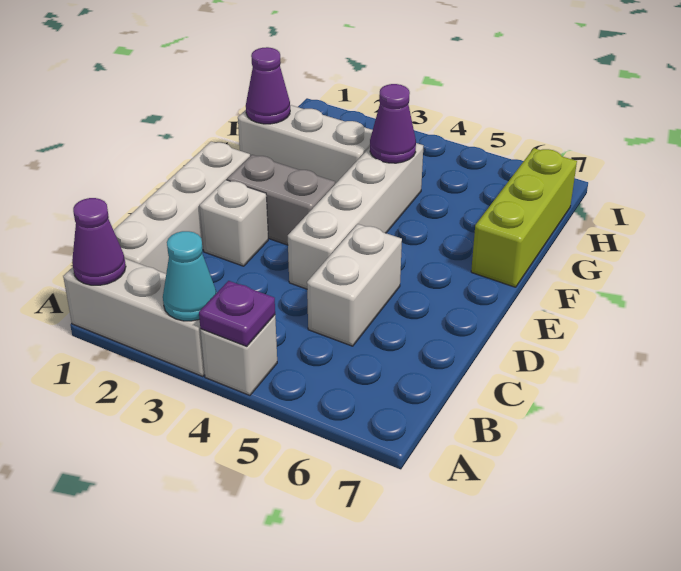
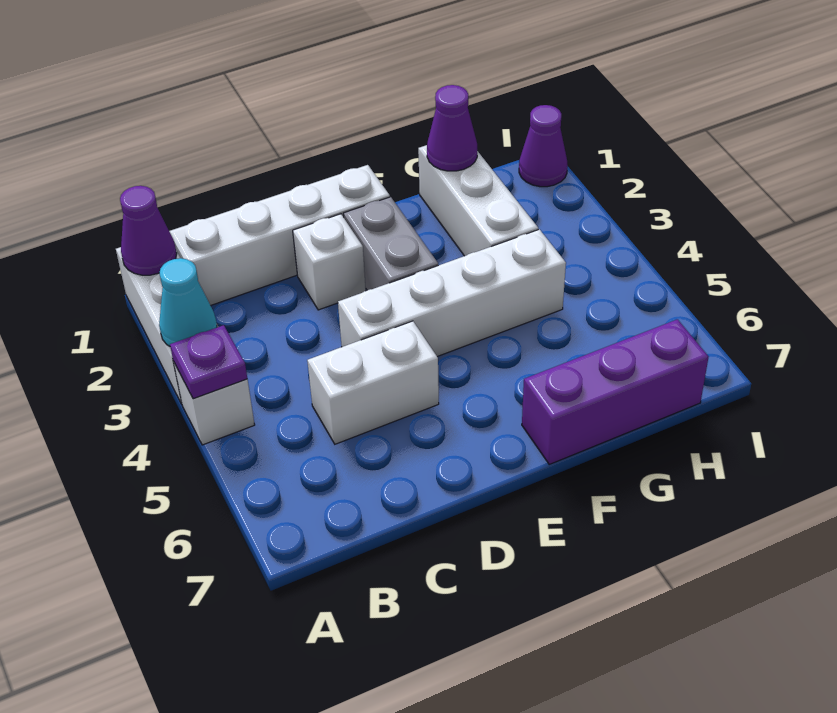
lime brick F7:H7 level 1 -> purple brick F7:H7 level 1
purple cone G4 level 2 -> purple cone I1 level 1

